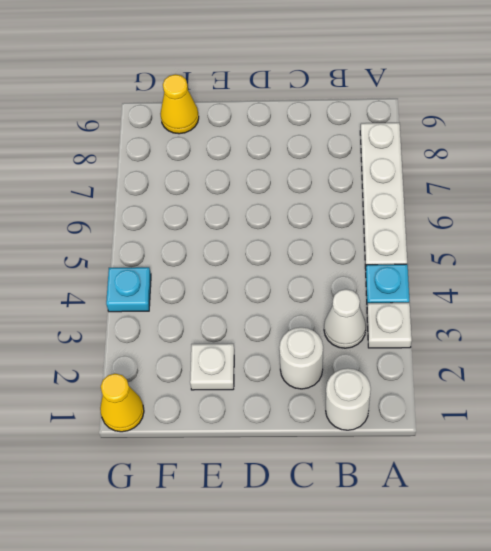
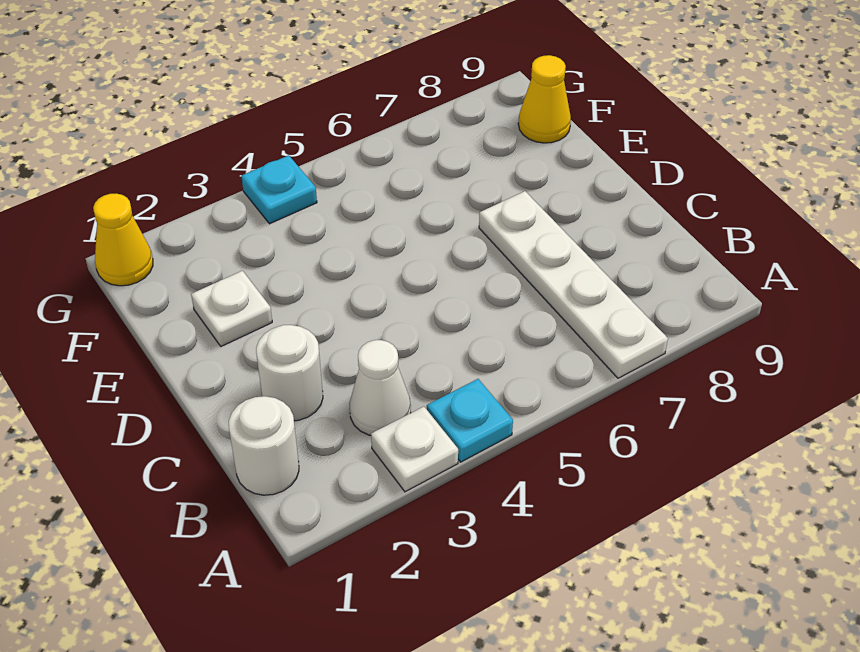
white plate A5:A8 level 1 -> white plate A7:D7 level 1

